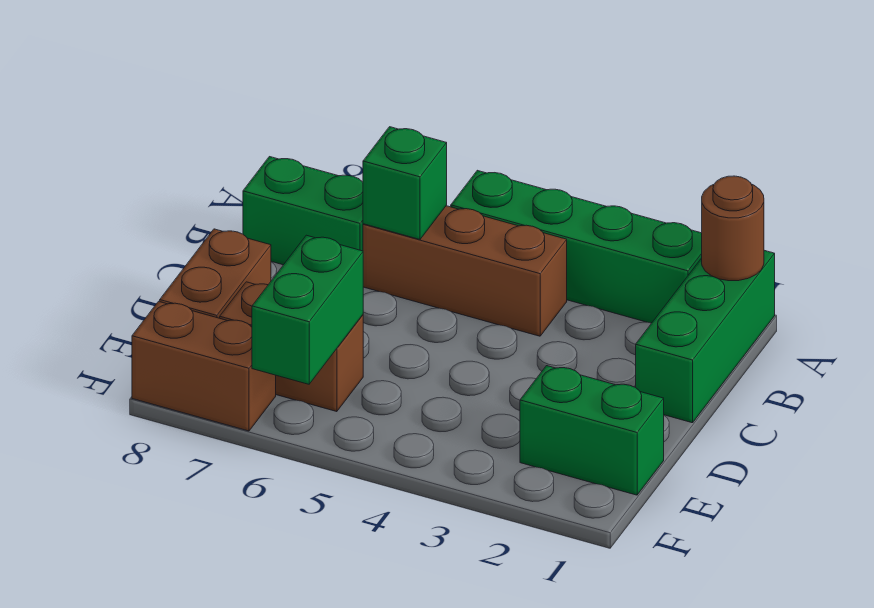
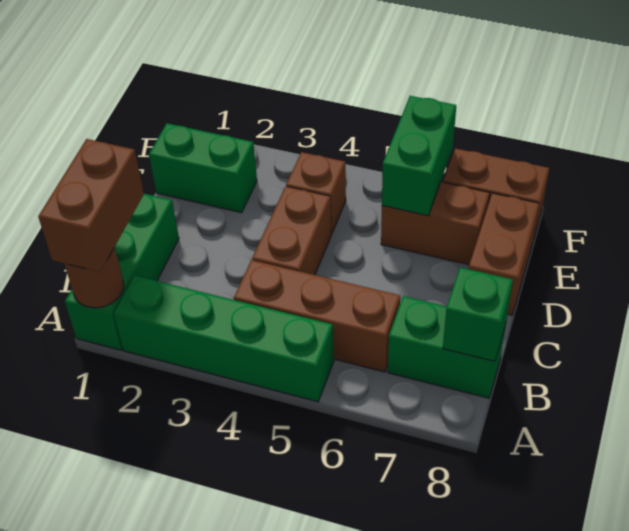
none -> brown brick A1:B1 level 3
green brick B6 level 2 -> green brick B8 level 2
none -> brown brick C4:D4 level 1
none -> brown brick E4 level 1

